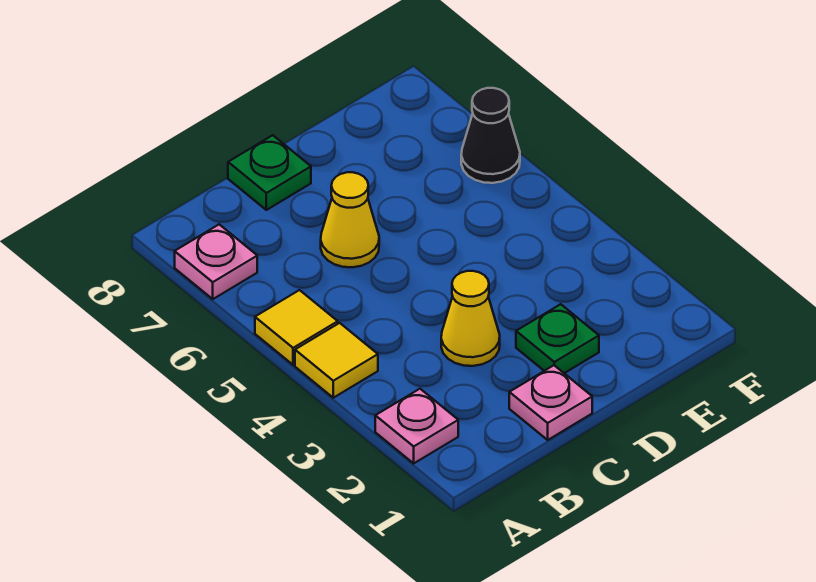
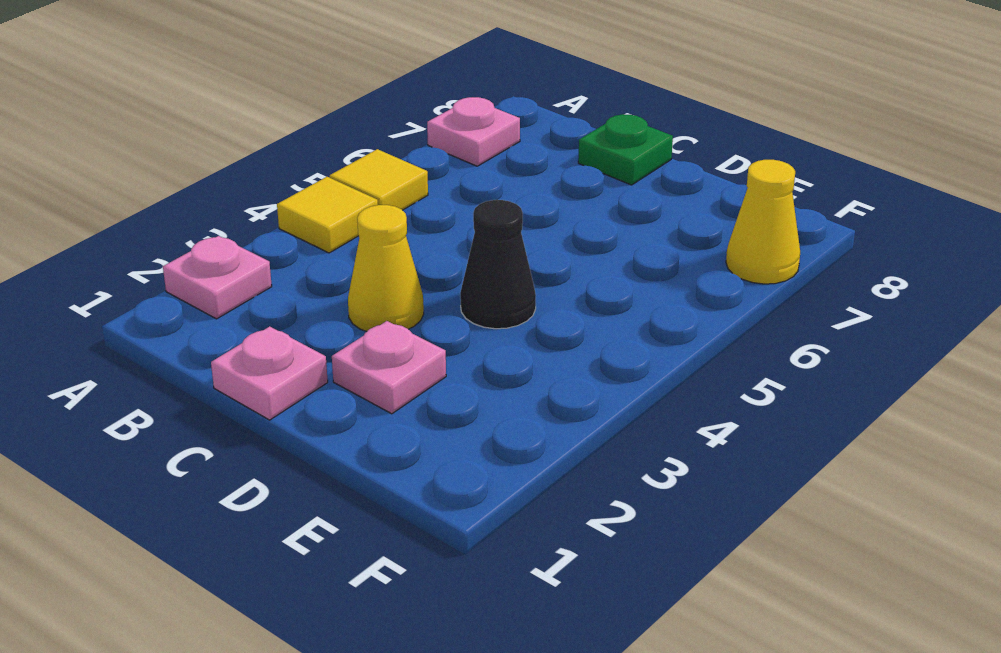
yellow cone C6 level 1 -> yellow cone F7 level 1
green plate D2 level 1 -> pink plate D2 level 1
black cone F6 level 1 -> black cone D4 level 1

